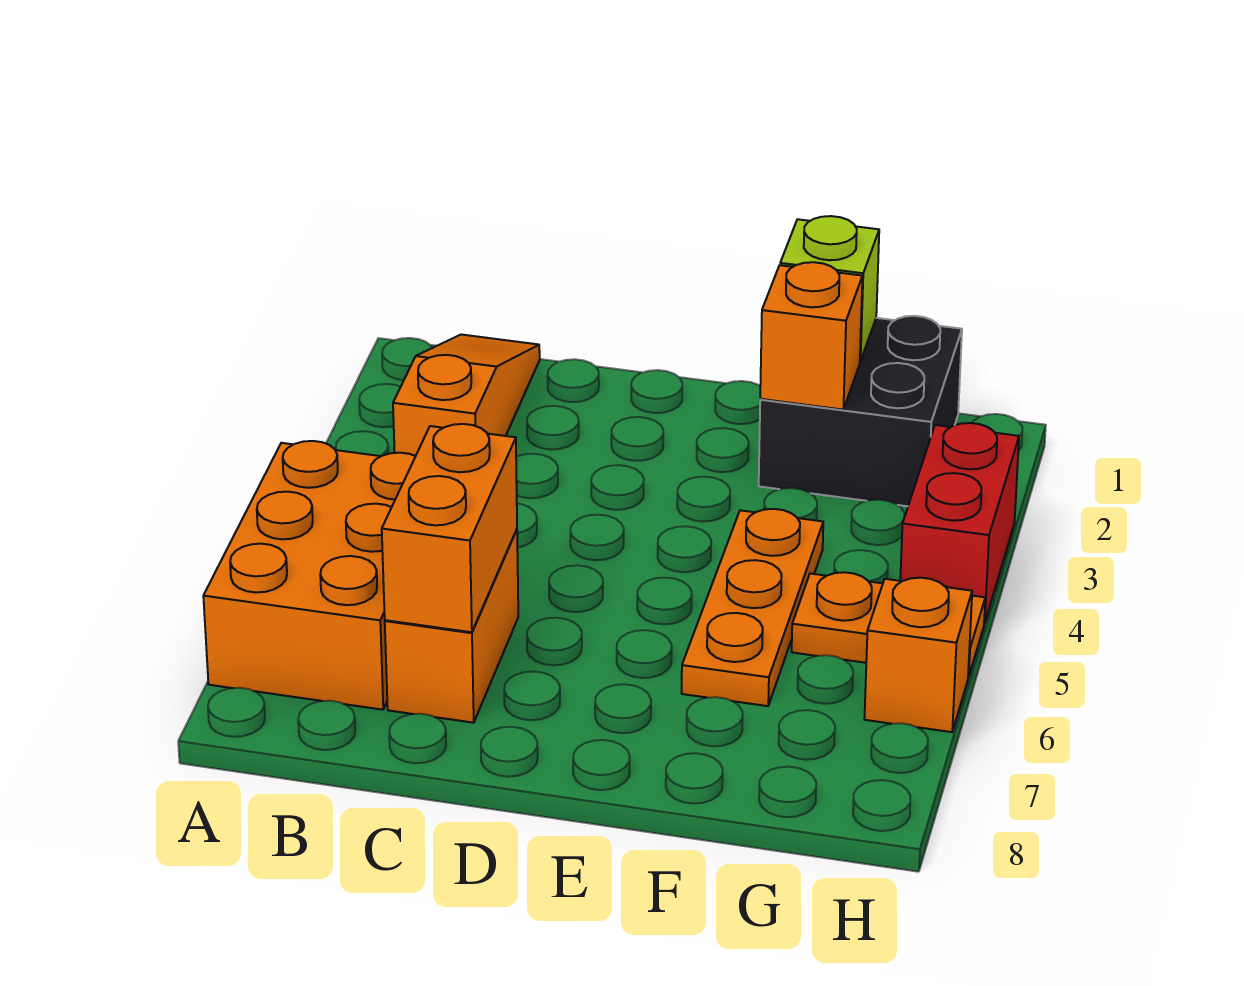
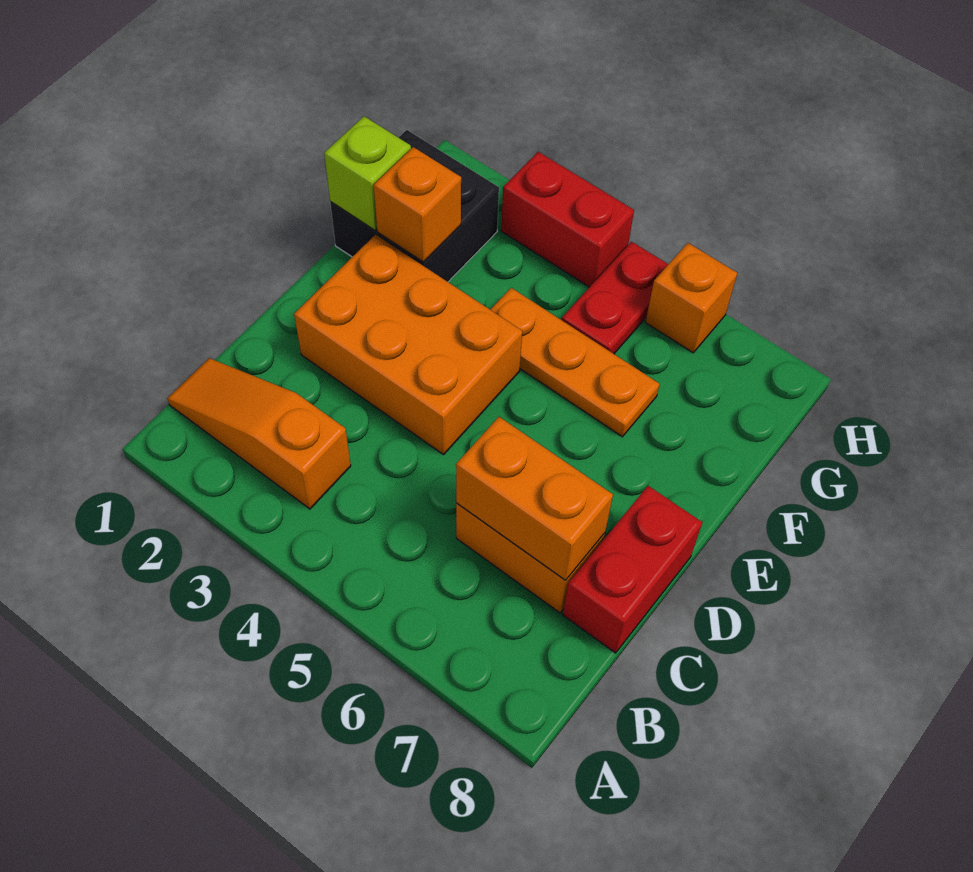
orange brick A5:B7 level 1 -> orange brick D2:E4 level 1
none -> red brick C8:D8 level 1
orange plate G5:H5 level 1 -> red plate G5:H5 level 1

